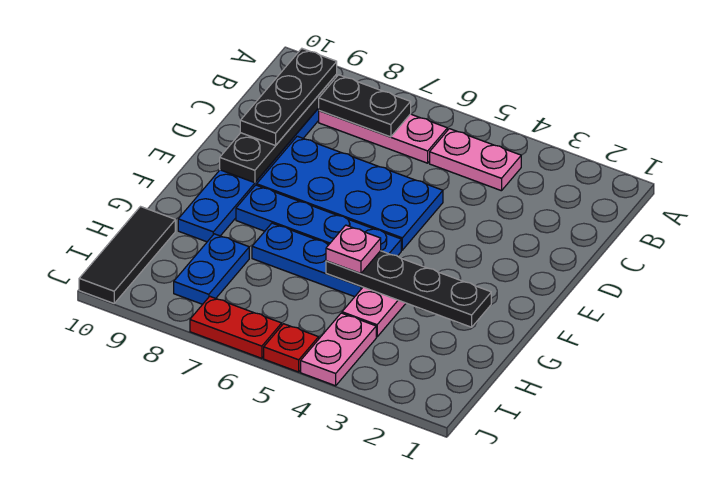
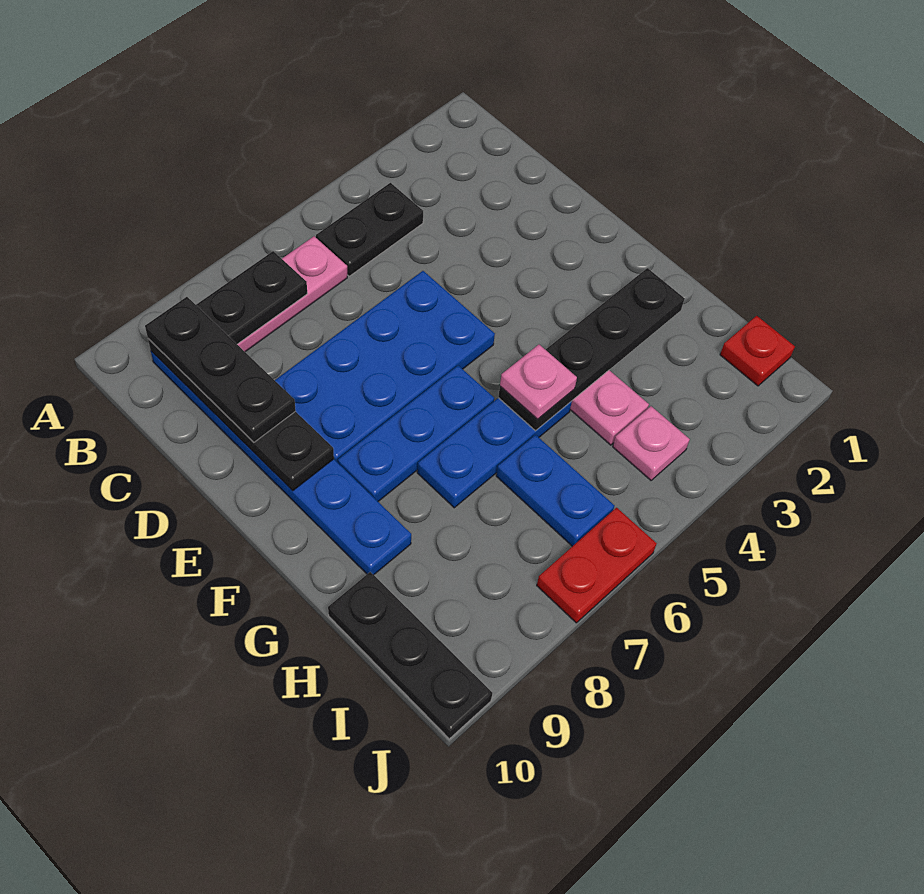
pink plate B4:B5 level 1 -> black plate B4:B5 level 1
blue plate F5:F8 level 1 -> blue plate F6:F8 level 1
blue plate H8:I8 level 1 -> blue plate H6:I6 level 1
black tile H10:J10 level 1 -> black plate H10:J10 level 1
pink plate I4:J4 level 1 -> pink plate I4 level 1
red plate J5 level 1 -> red plate I1 level 1

